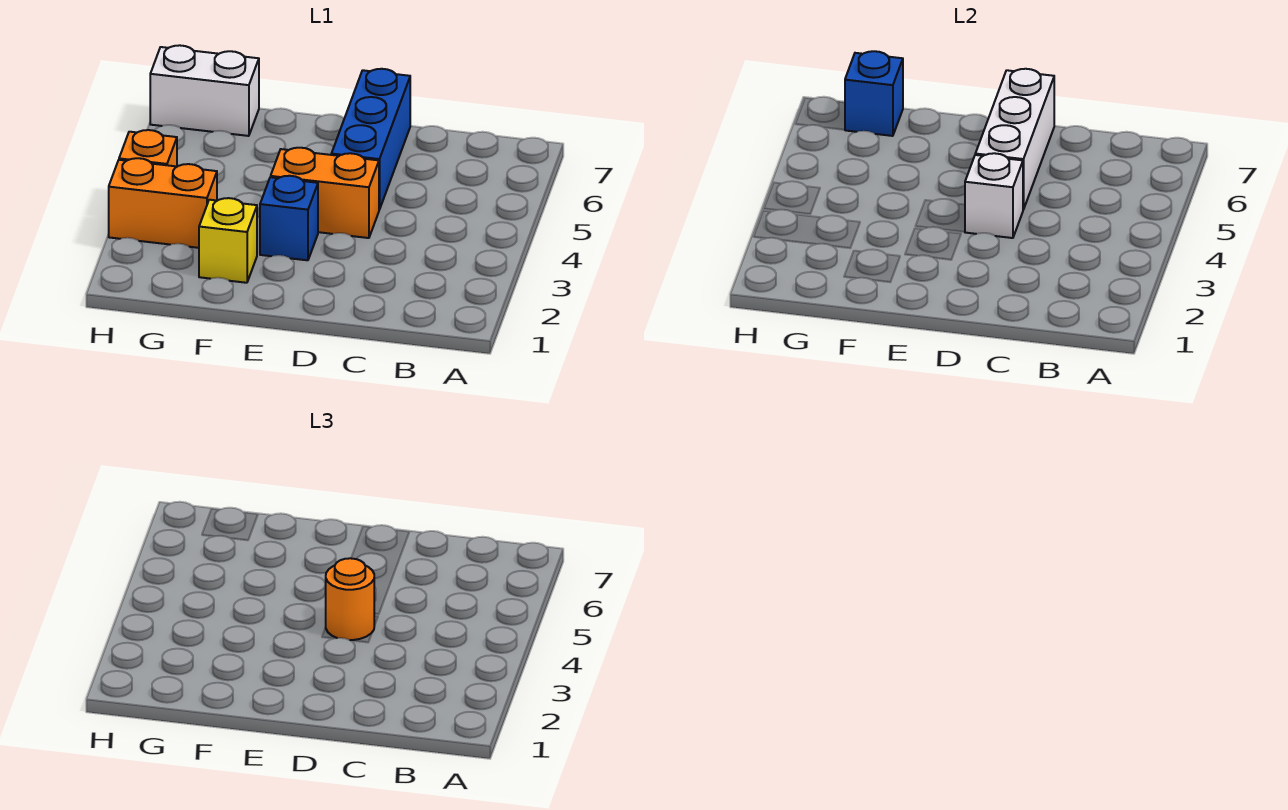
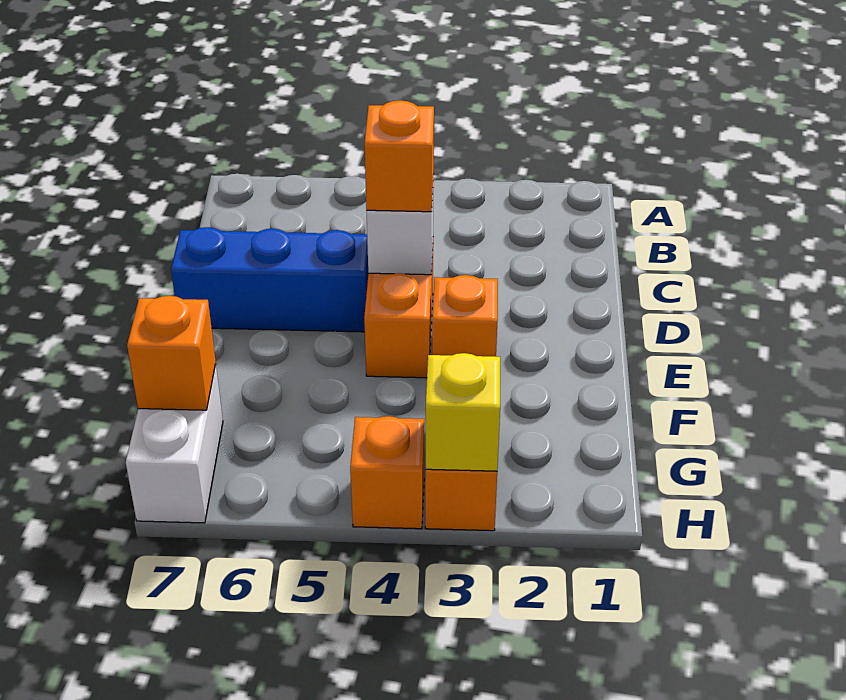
orange round brick D4 level 3 -> orange brick D4 level 3
white brick D5:D7 level 2 -> none
blue brick E3 level 1 -> orange brick E3 level 1
yellow brick F2 level 1 -> yellow brick H3 level 2
blue brick G7 level 2 -> orange brick G7 level 2

